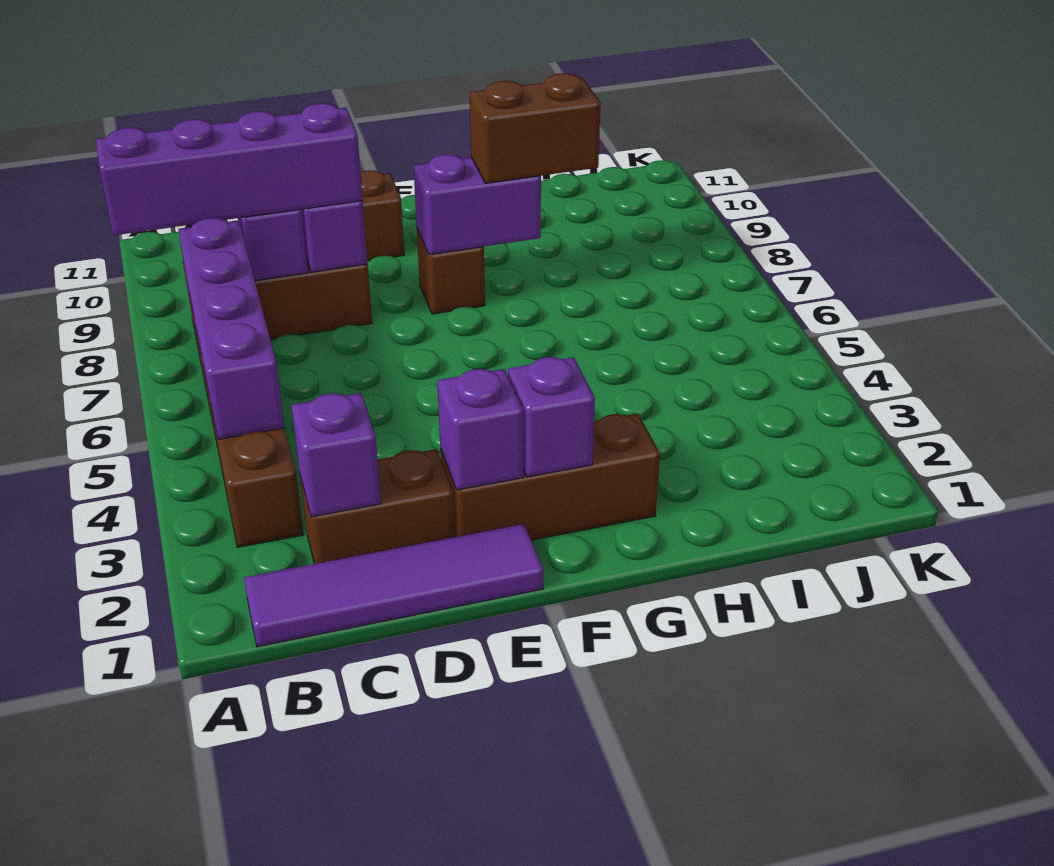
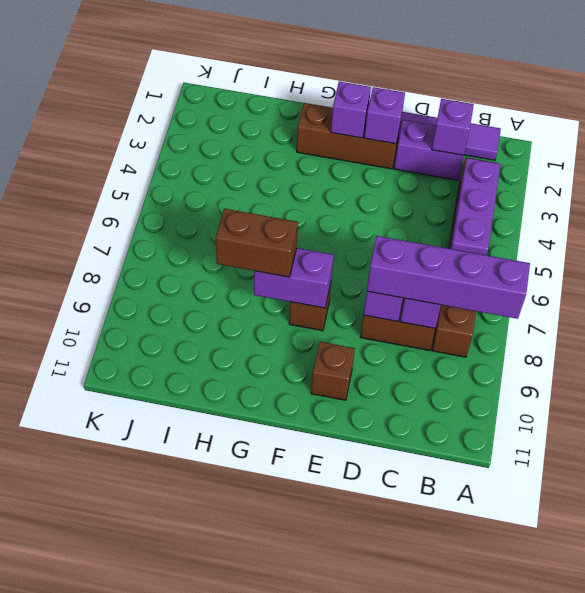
purple brick B4:B7 level 2 -> purple brick B4:B6 level 2
brown brick C2:D2 level 1 -> purple brick C2:D2 level 1

